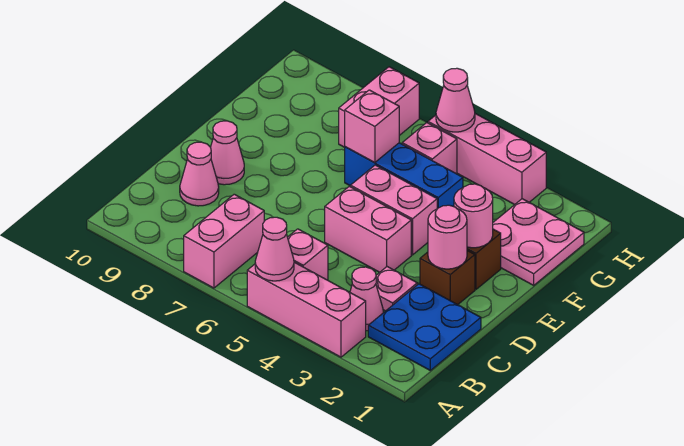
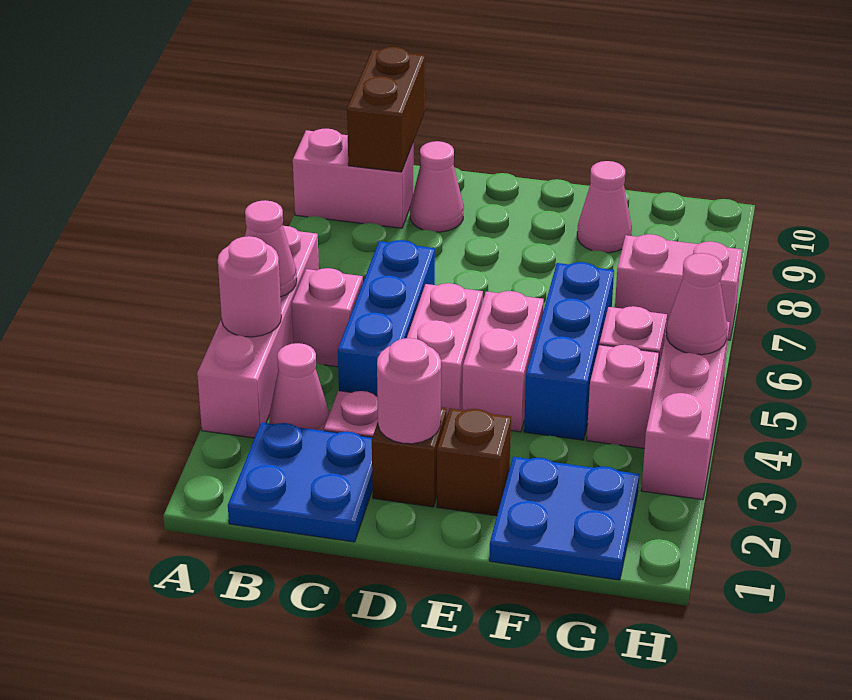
pink brick A3:A5 level 1 -> pink brick A3:A6 level 1
pink brick A7:B7 level 1 -> pink brick A9:B9 level 1
none -> brown brick B9:B10 level 2
none -> blue brick C4:C6 level 1
pink cone D9 level 1 -> pink cone F9 level 1
pink round brick E2 level 2 -> pink round brick A4 level 2
pink plate F1:G2 level 1 -> blue plate F1:G2 level 1
pink brick F6 level 2 -> pink brick G4 level 1

